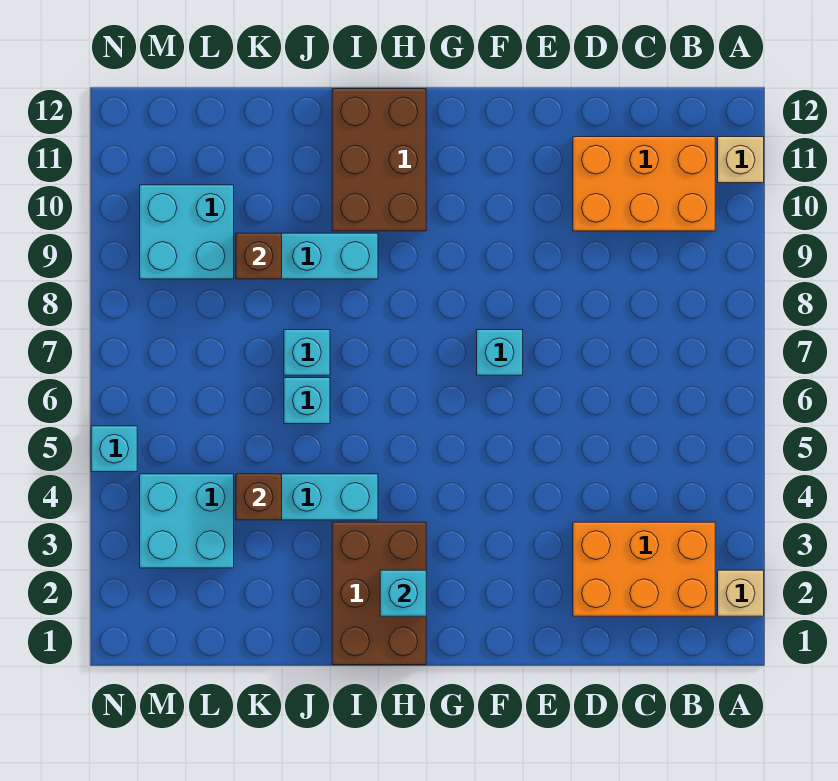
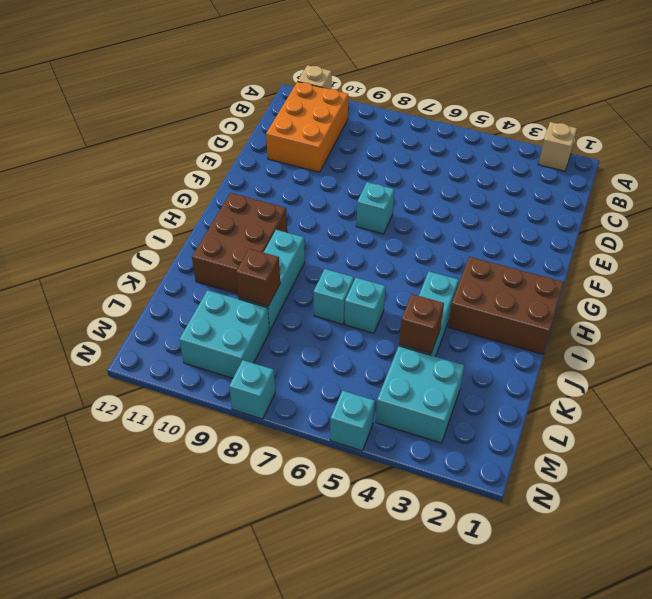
orange brick B2:D3 level 1 -> none
cyan brick H2 level 2 -> cyan brick N8 level 1
brown brick H10:I12 level 1 -> brown brick H10:J11 level 1

